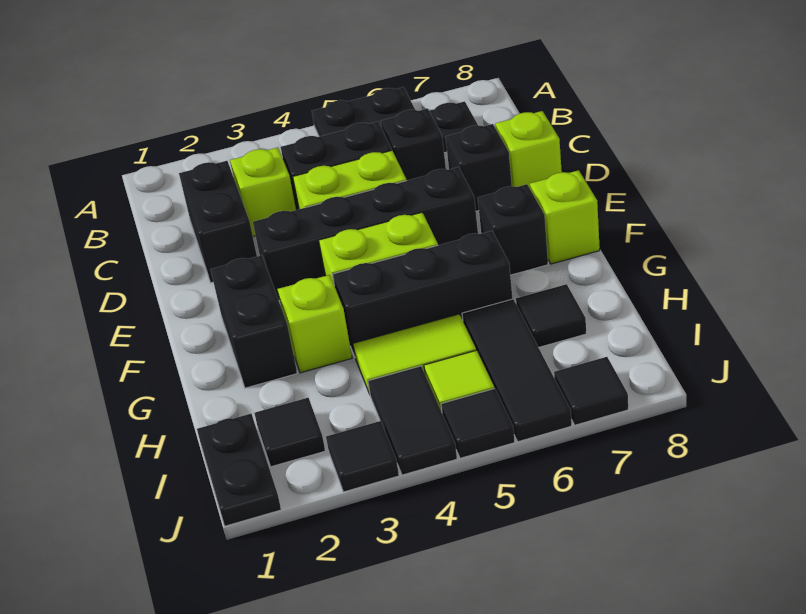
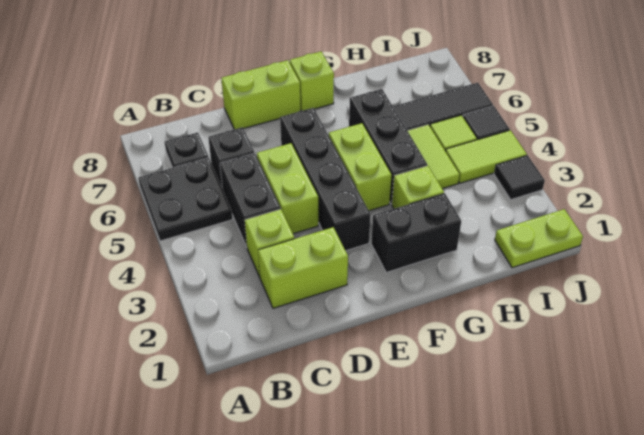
black brick C2:D2 level 1 -> lime brick C2:D2 level 1
black brick D7 level 1 -> none
lime brick D8 level 1 -> lime brick D8:E8 level 1
black brick F7 level 1 -> none
black tile H7 level 1 -> none
black plate I1:J1 level 1 -> lime plate I1:J1 level 1
black tile I2 level 1 -> none
black tile I4:J4 level 1 -> lime tile I4:J4 level 1
black tile J7 level 1 -> none

